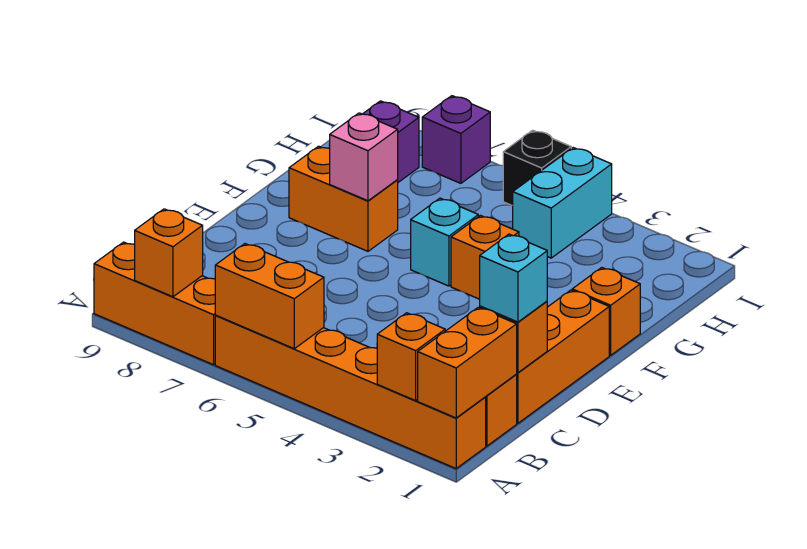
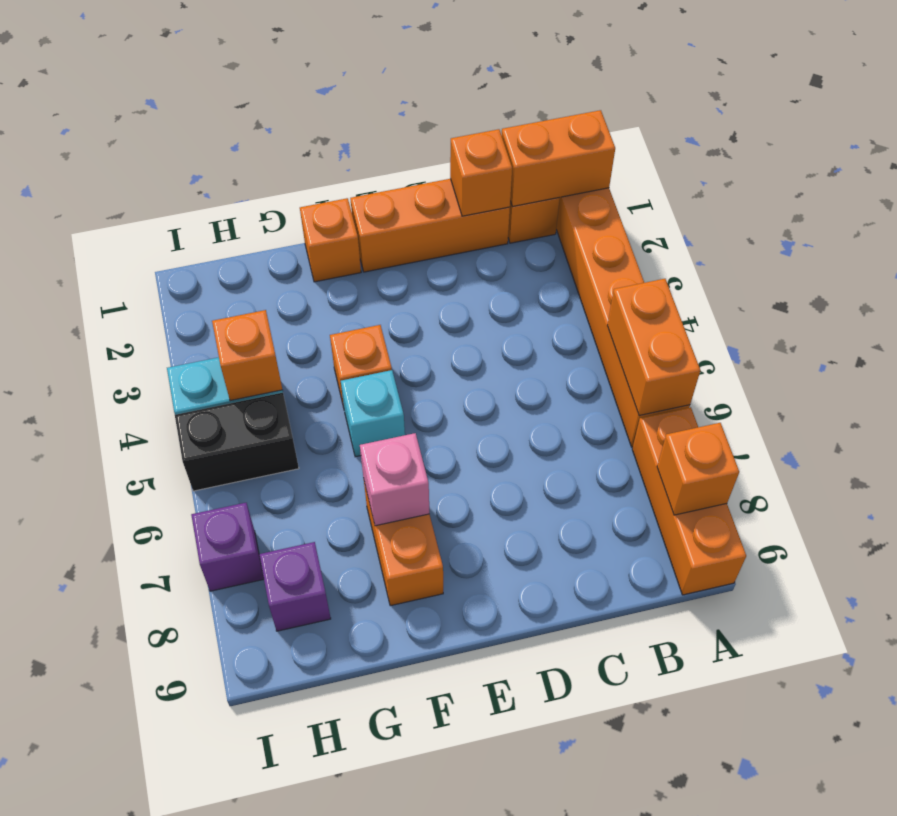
orange brick A2 level 2 -> orange brick H4 level 2
cyan brick C1 level 3 -> none
black brick I5 level 1 -> black brick H5:I5 level 1

